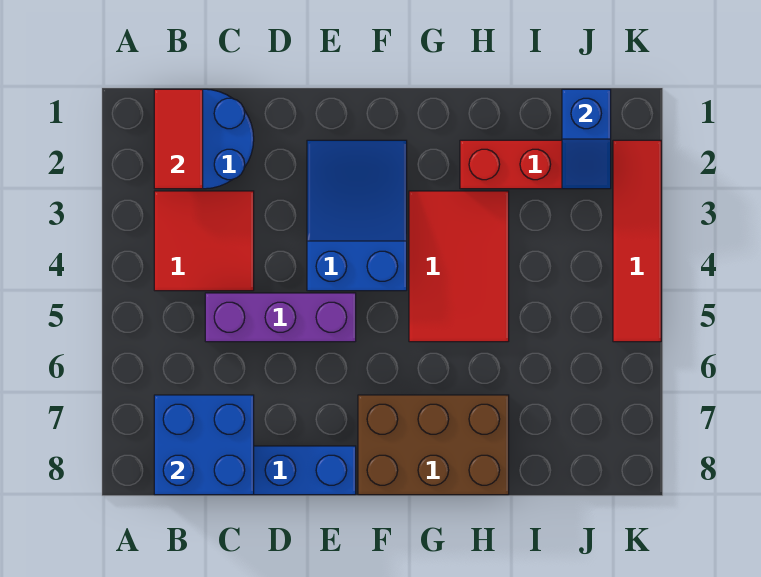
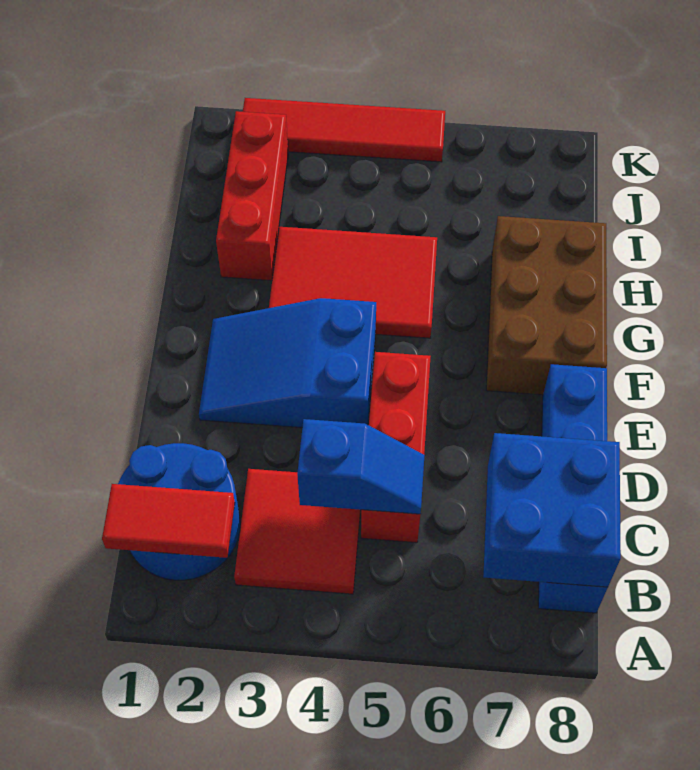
purple brick C5:E5 level 1 -> red brick C5:E5 level 1
blue slope J1:J2 level 2 top 1 -> blue slope C4:C5 level 2 top 4

